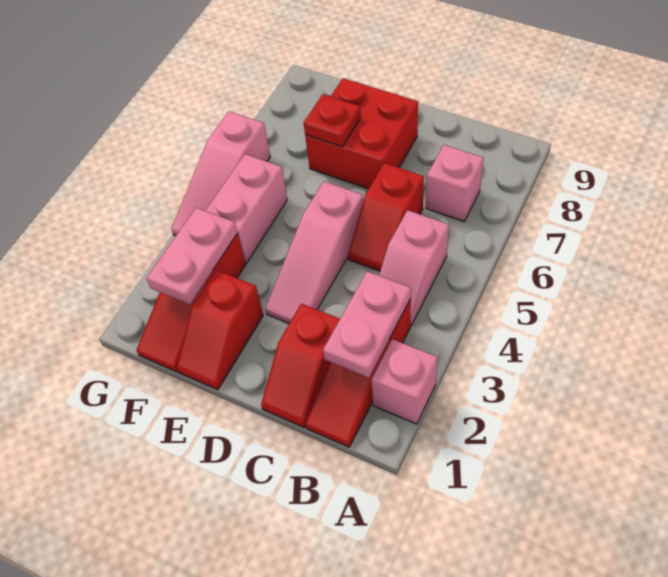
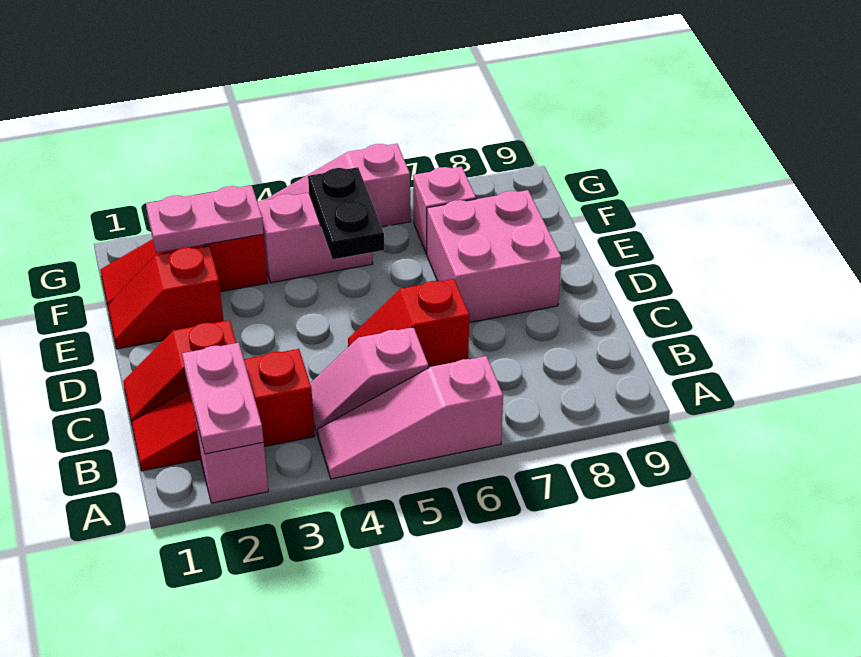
pink plate B2:B3 level 2 -> pink plate A2:B2 level 2
pink brick B7 level 1 -> pink brick F7 level 1
pink slope D3:D5 level 1 top 5 -> pink slope A4:A6 level 1 top 6
red brick D7:E8 level 1 -> pink brick D7:E8 level 1
none -> black plate E5:F5 level 2
red plate E7 level 2 -> none

